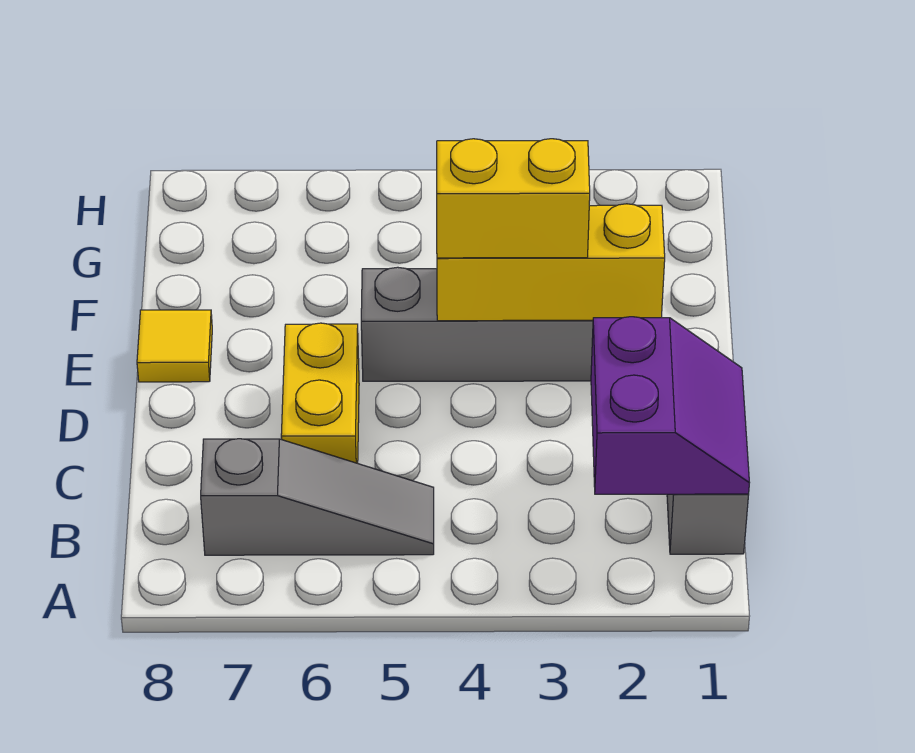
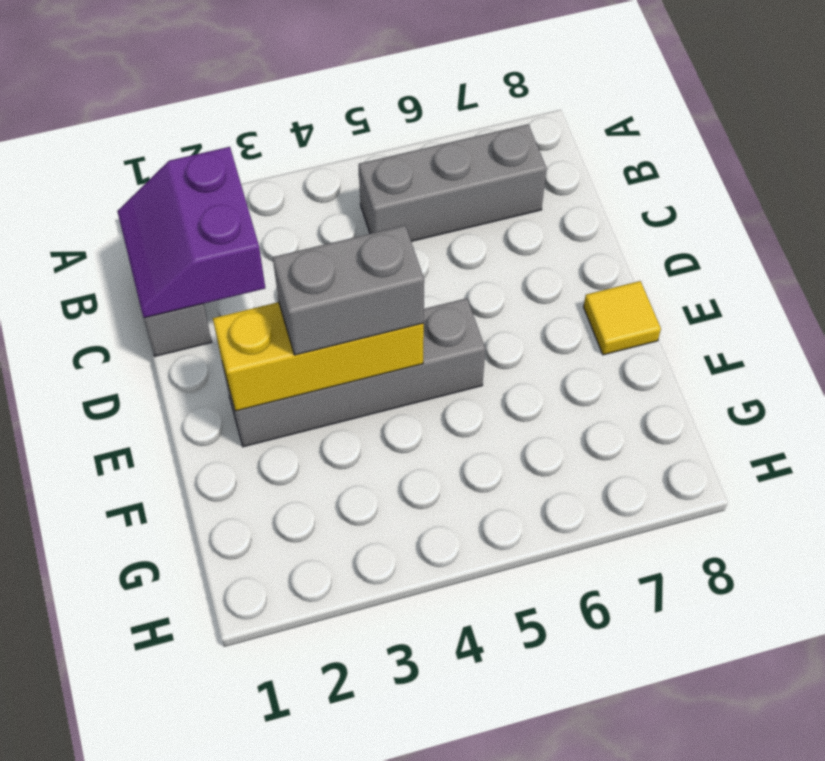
grey slope B5:B7 level 1 top 7 -> grey brick B5:B7 level 1
yellow brick C6:D6 level 1 -> none
yellow brick E3:E4 level 3 -> grey brick E3:E4 level 3

